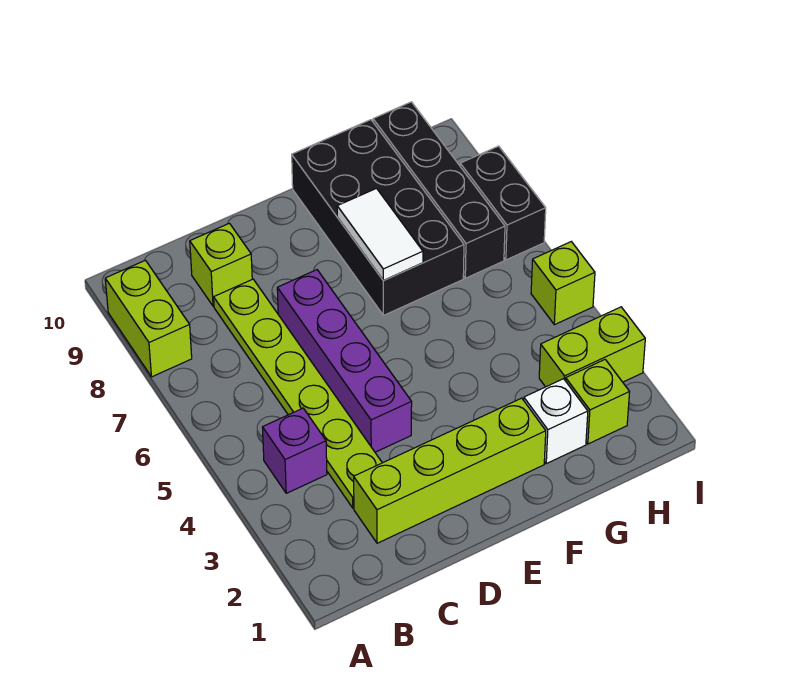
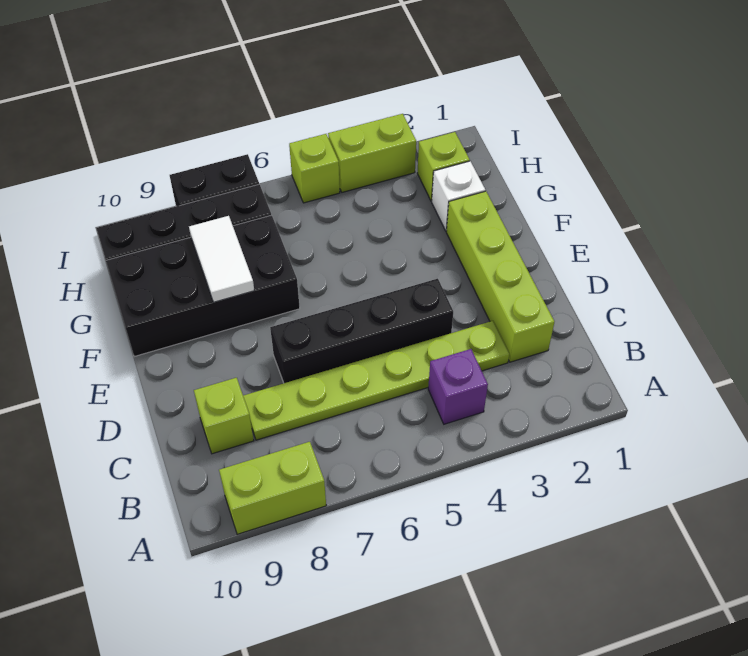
purple brick D4:D7 level 1 -> black brick D4:D7 level 1
white tile F7:F8 level 2 -> white tile F8:G8 level 2
lime brick H3:I3 level 1 -> lime brick I3:I4 level 1

